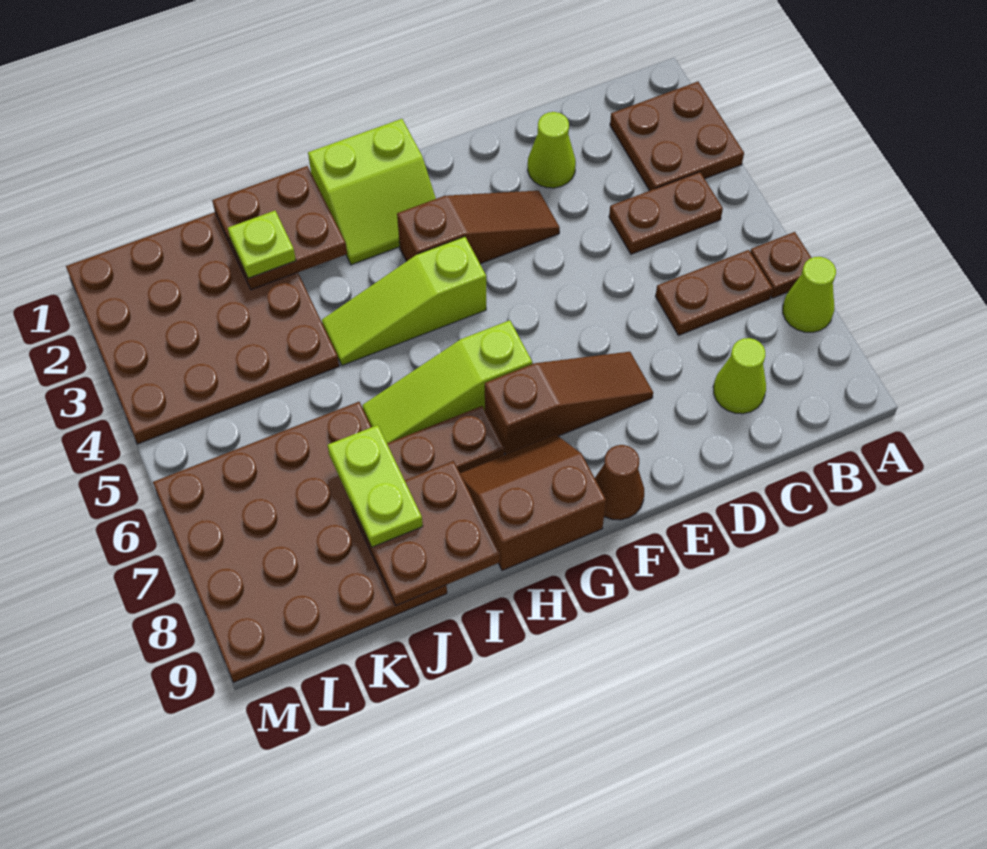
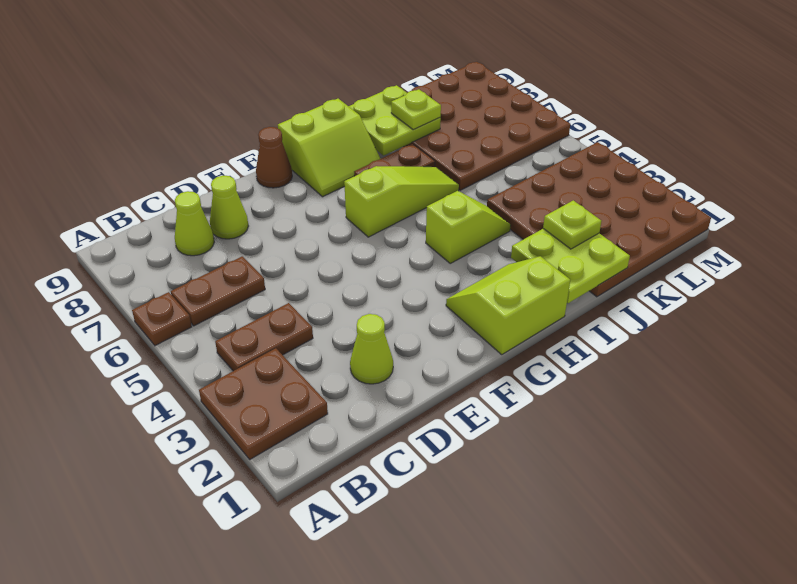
lime cone A7 level 1 -> lime cone D8 level 1
brown slope E3:G3 level 1 top G -> none
brown slope E7:G7 level 1 top G -> none
lime slope G4:I4 level 1 top G -> lime slope H4:I4 level 1 top H
brown slope G8:H9 level 1 top 9 -> lime slope G8:H9 level 1 top 9
brown plate I1:J2 level 2 -> lime plate I1:J2 level 2
brown plate I8:J9 level 2 -> lime plate I8:J9 level 2
lime plate J7:J8 level 3 -> lime plate J8 level 3

